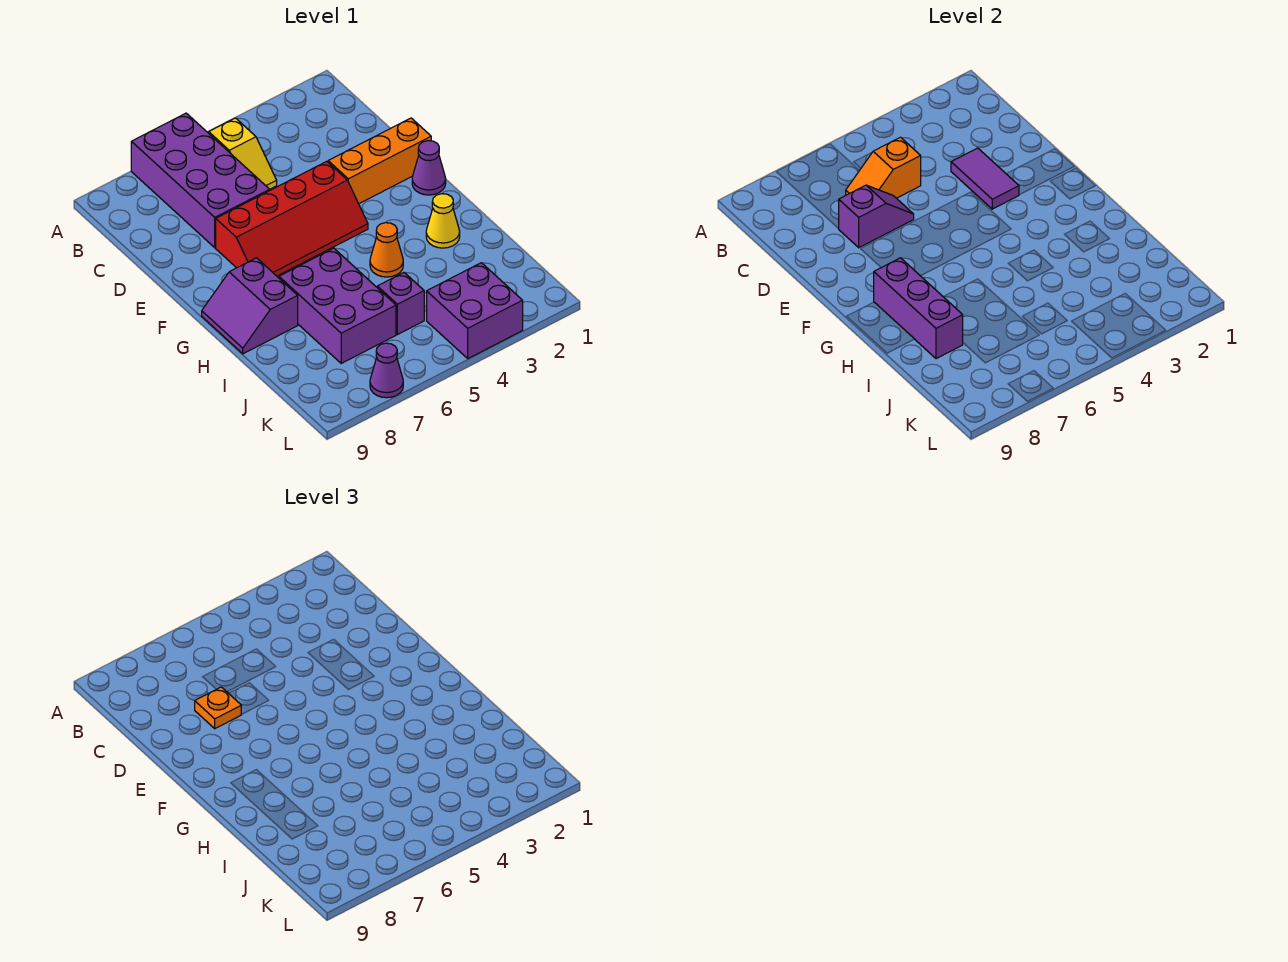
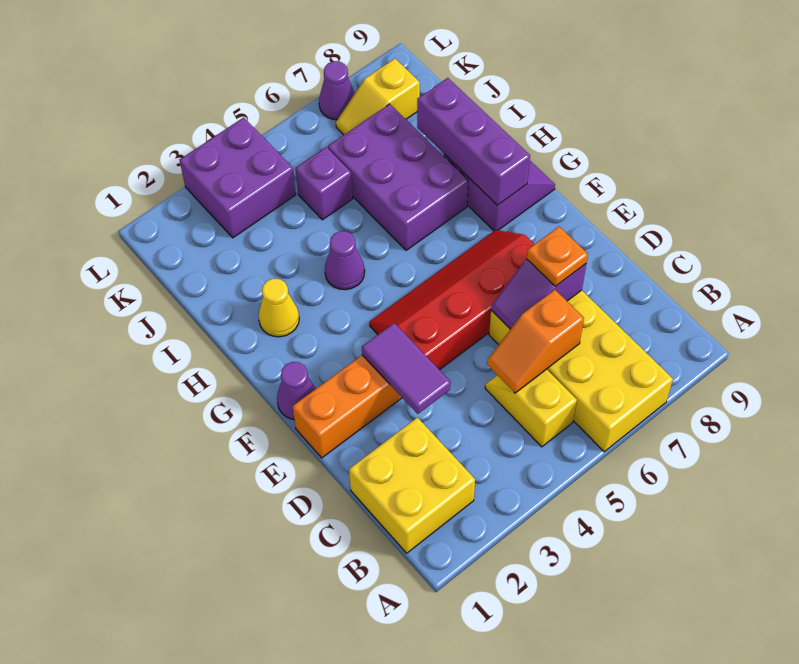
purple brick A6:D7 level 1 -> yellow brick A6:D7 level 1
none -> yellow brick B1:C2 level 1
orange slope C5:C6 level 2 top 5 -> orange slope C5:C6 level 2 top 6
orange cone H4 level 1 -> purple cone H4 level 1
none -> yellow slope K7:K8 level 1 top 8

